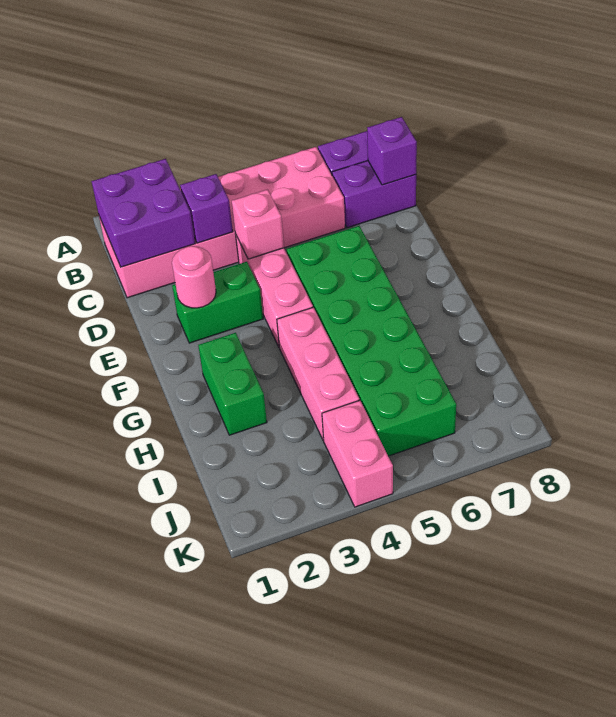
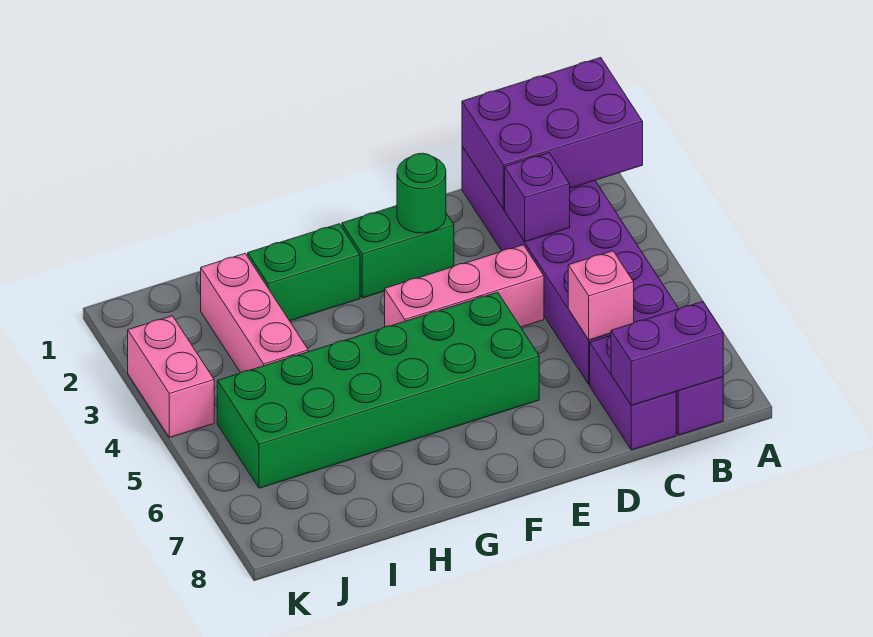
pink brick B1:C6 level 1 -> purple brick B1:C6 level 1
purple brick B1:C2 level 2 -> purple brick A1:C2 level 2
purple brick C8 level 2 -> purple brick B8:C8 level 2
pink brick D4 level 2 -> pink brick C6 level 2
green brick E2:E3 level 1 -> green brick E2:F2 level 1
pink round brick E2 level 2 -> green round brick E2 level 2
pink brick G4:I4 level 1 -> pink brick I2:I4 level 1
pink brick J4:K4 level 1 -> pink brick K3:K4 level 1

